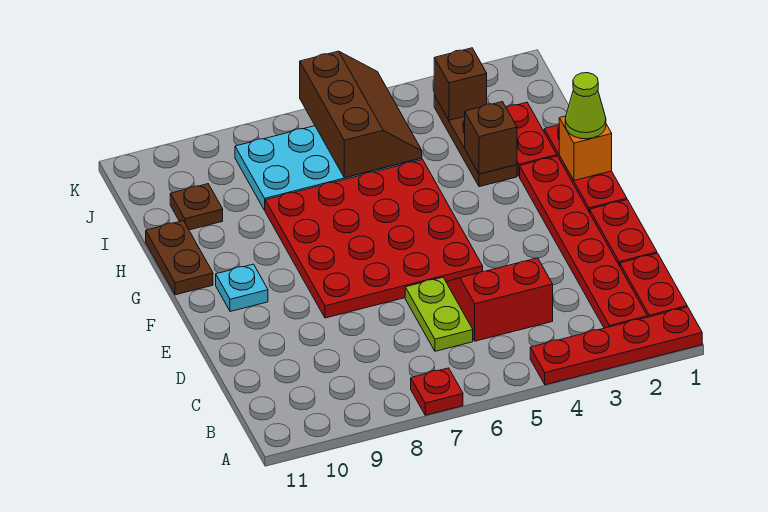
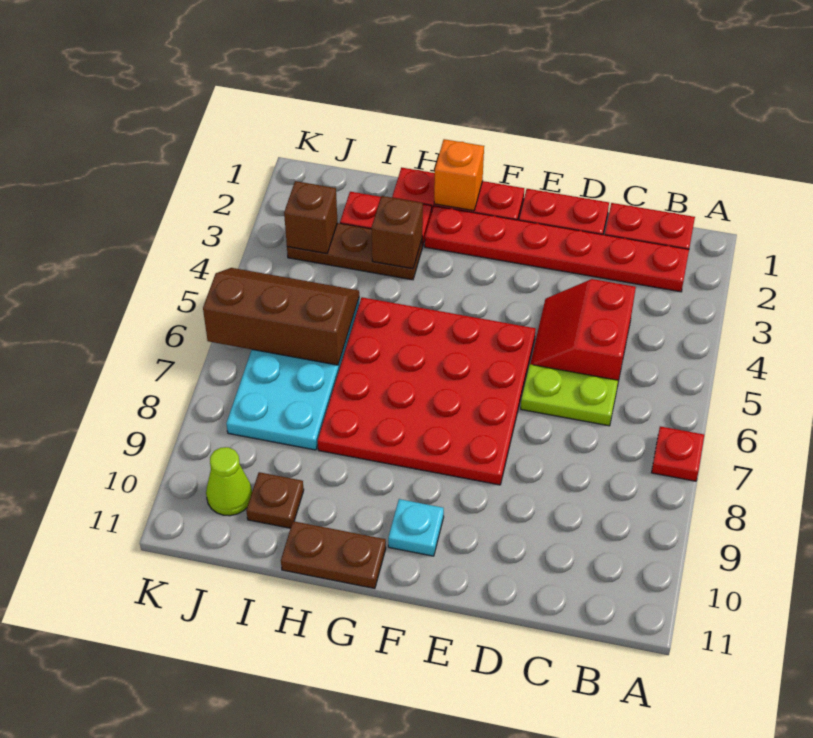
red plate A1:A4 level 1 -> none
lime cone G1 level 3 -> lime cone J10 level 1

